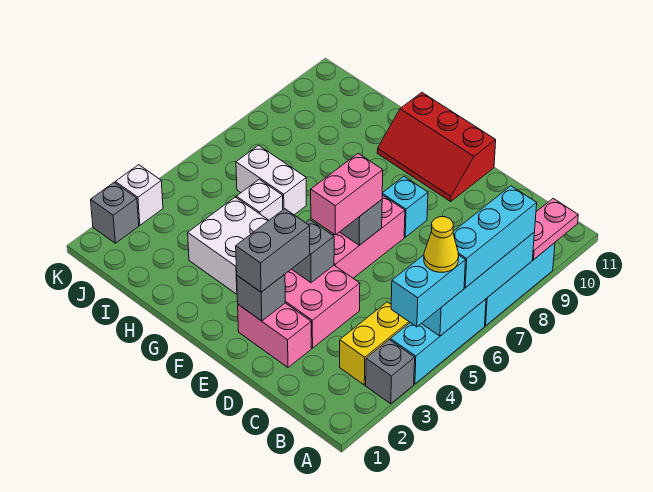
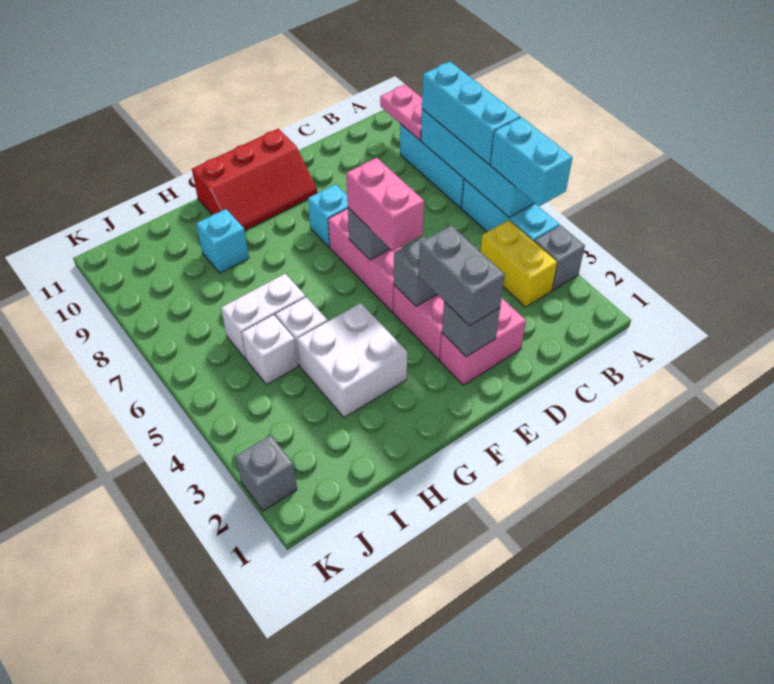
yellow cone A5 level 4 -> none
none -> cyan brick H9 level 1
white brick K3 level 1 -> white brick I5 level 1

